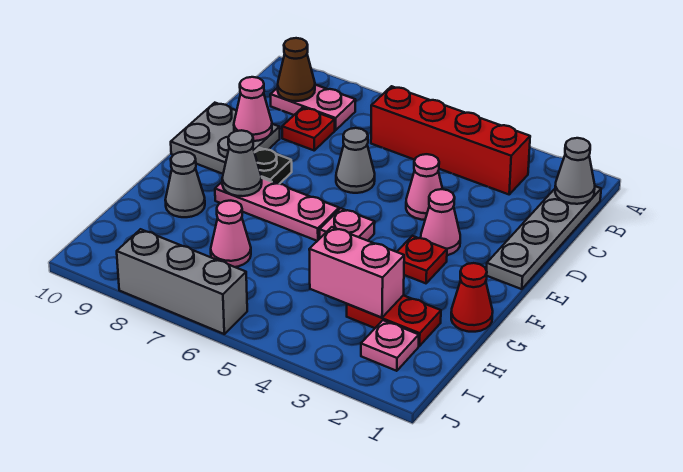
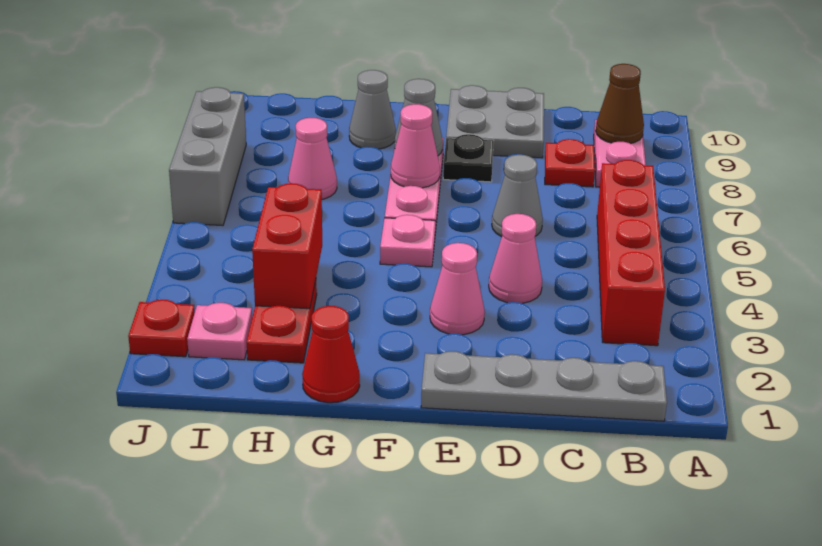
grey cone B1 level 2 -> none
pink cone D9 level 2 -> pink cone F7 level 2
red plate F3 level 1 -> red plate J2 level 1
pink brick H3:H4 level 2 -> red brick H3:H4 level 2

